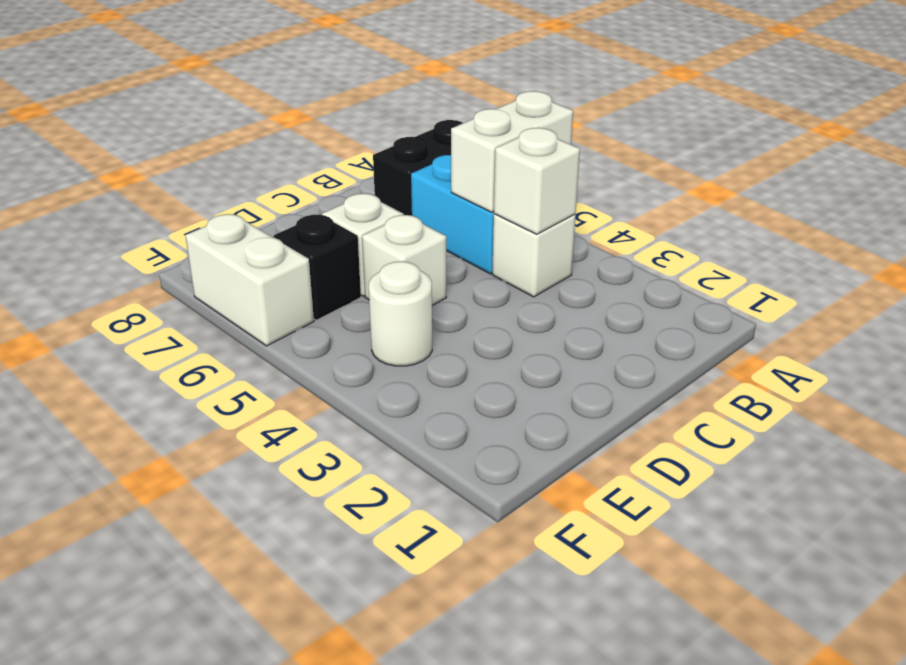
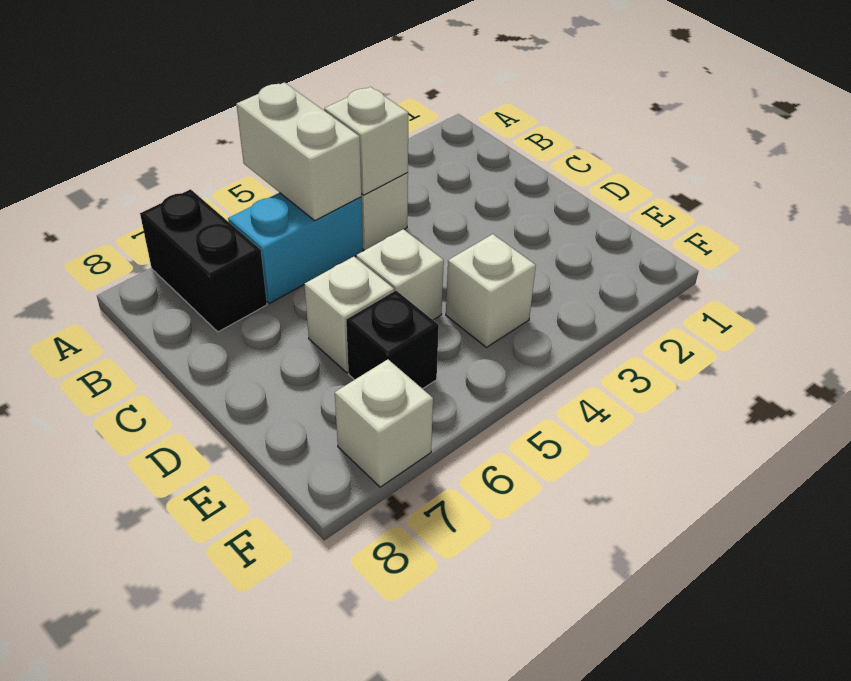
white round brick E4 level 1 -> white brick E4 level 1
white brick F6:F7 level 1 -> white brick F7 level 1

